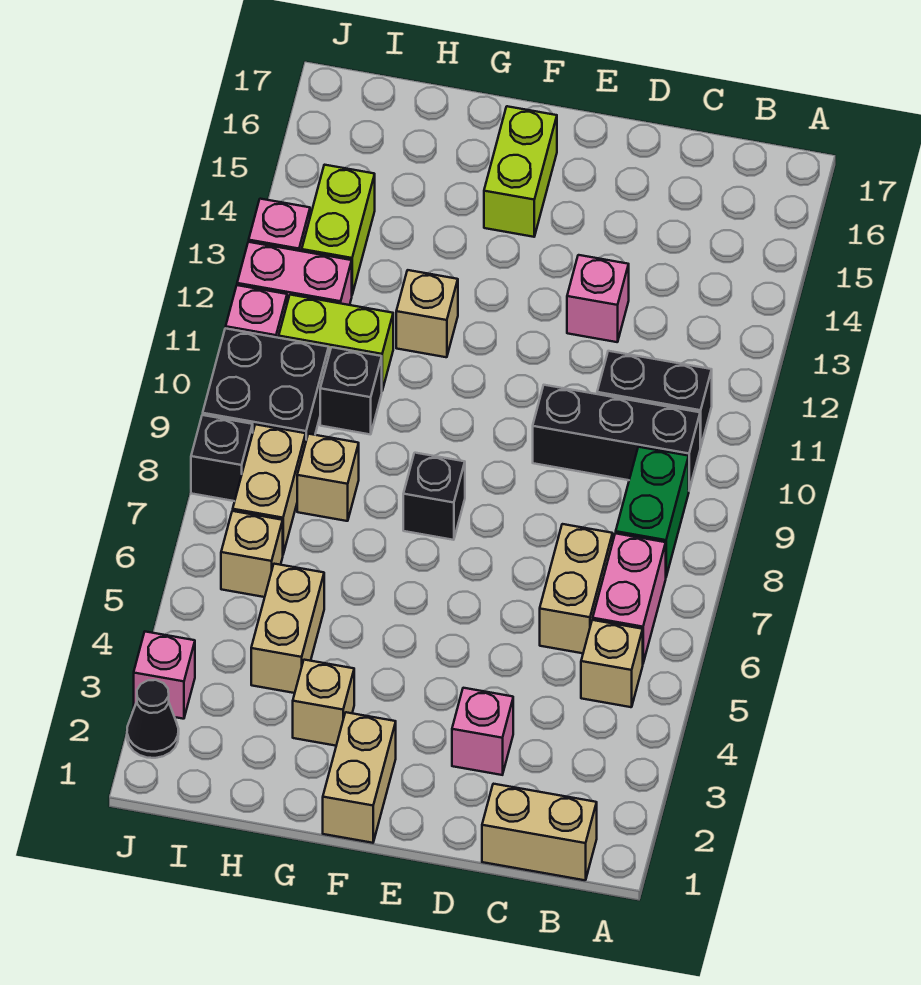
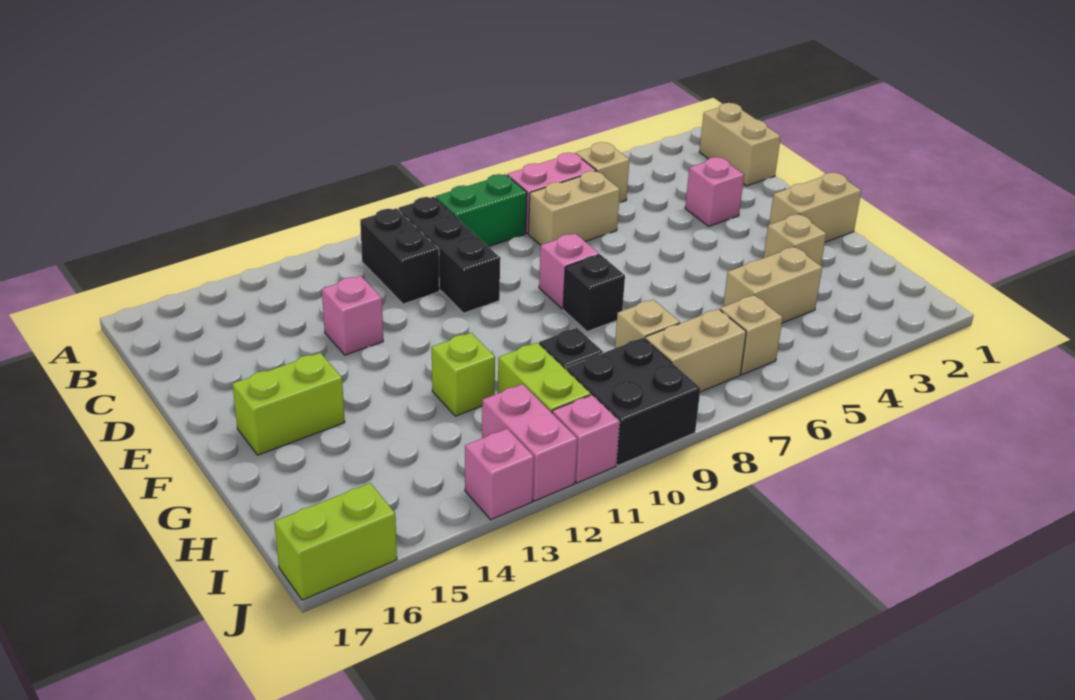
tan brick G12 level 1 -> lime brick G12 level 1
lime brick I13:I14 level 1 -> lime brick J16:J17 level 1
black cone J2 level 1 -> none
pink brick J3 level 1 -> pink brick E8 level 1
black brick J8 level 1 -> none

